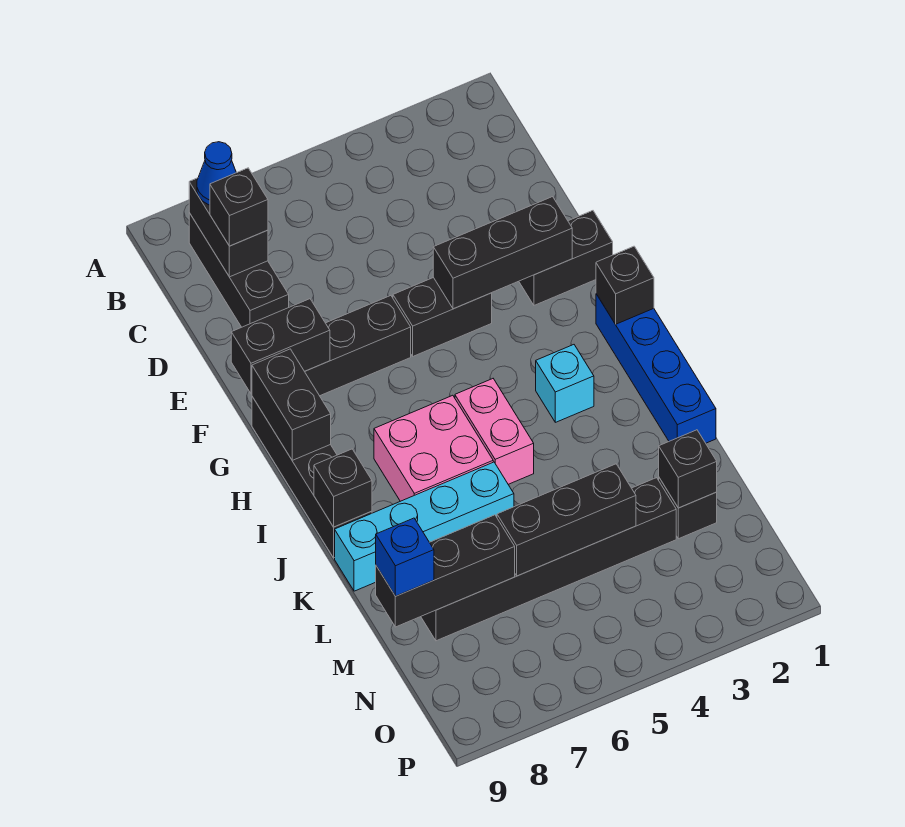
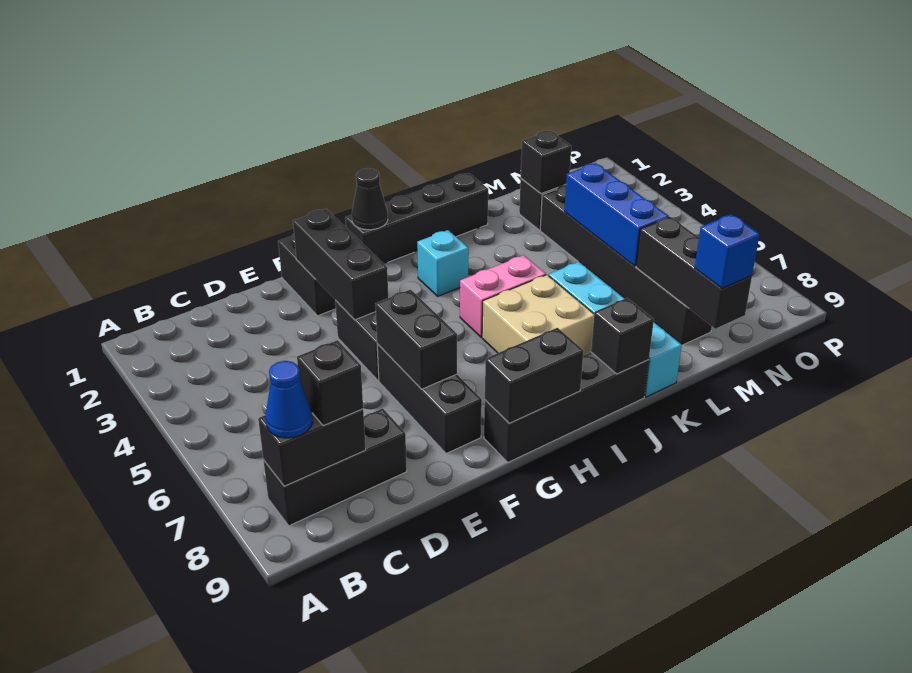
black brick F8:F9 level 2 -> black brick F6:F7 level 2
blue brick H1:K1 level 1 -> black brick H1:K1 level 1
black brick H1 level 2 -> black cone H1 level 2
pink brick I6:J7 level 1 -> tan brick I6:J7 level 1
black brick M4:M6 level 2 -> blue brick M4:M6 level 2

